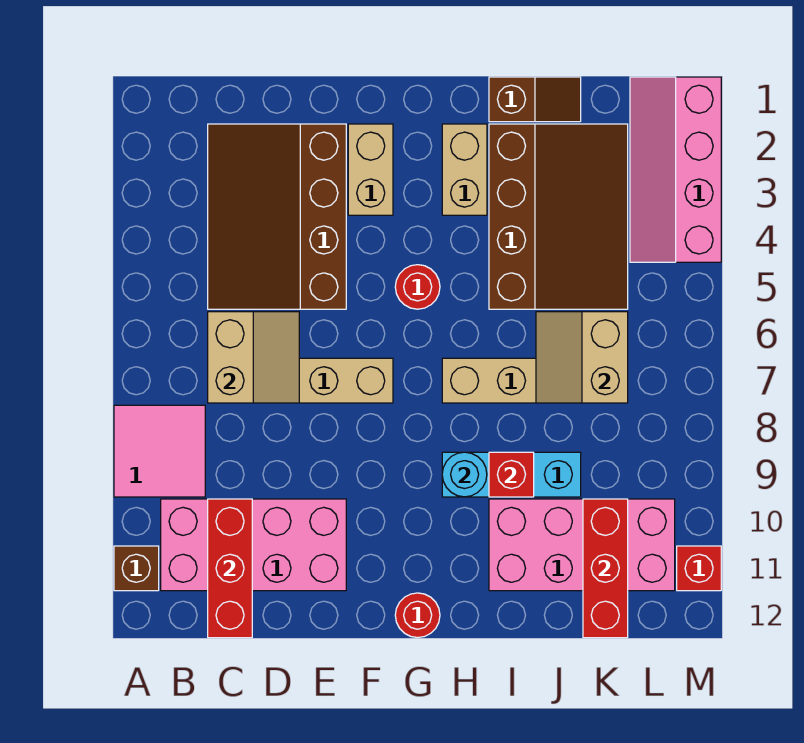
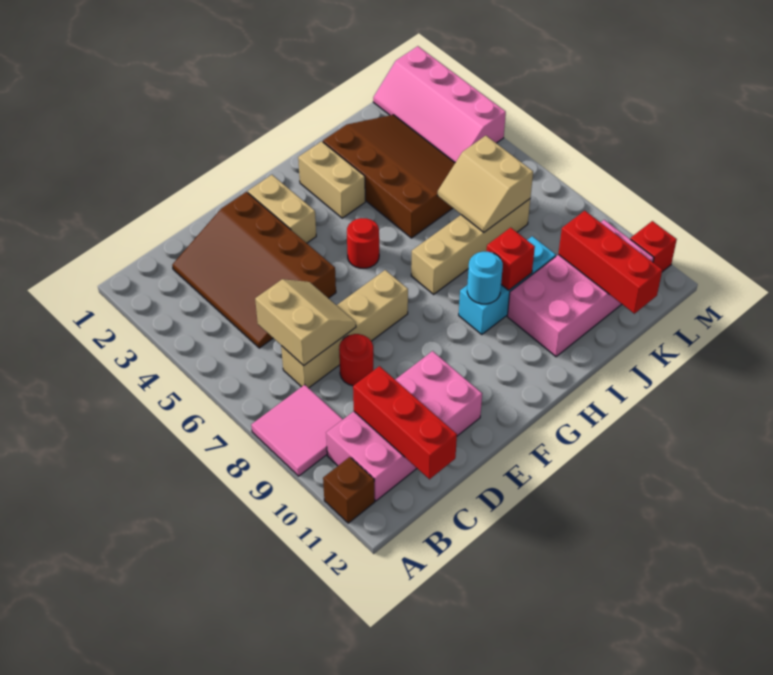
red round brick G12 level 1 -> red round brick D8 level 1
brown slope I1:J1 level 1 top I -> none

